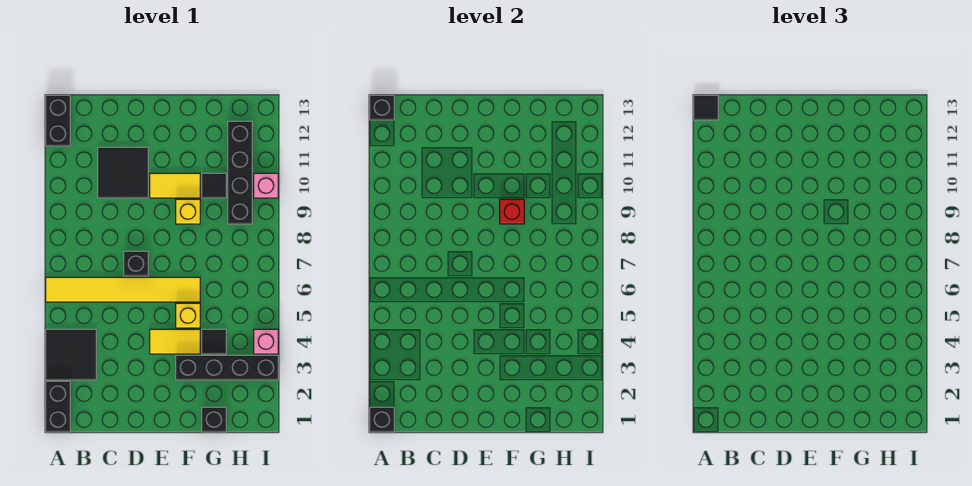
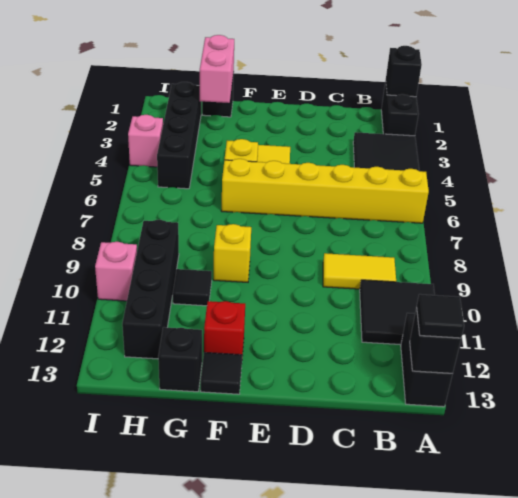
yellow tile A6:F6 level 1 -> yellow brick A6:F6 level 1
black tile C10:D11 level 1 -> black tile A10:B11 level 1
black brick D7 level 1 -> black brick G13 level 1
yellow tile E10:F10 level 1 -> yellow tile B9:C9 level 1
black brick F3:I3 level 1 -> black brick H2:H5 level 1
red brick F9 level 2 -> red brick F12 level 1
none -> pink brick G1:G2 level 2
black tile G4 level 1 -> black tile F13 level 1

